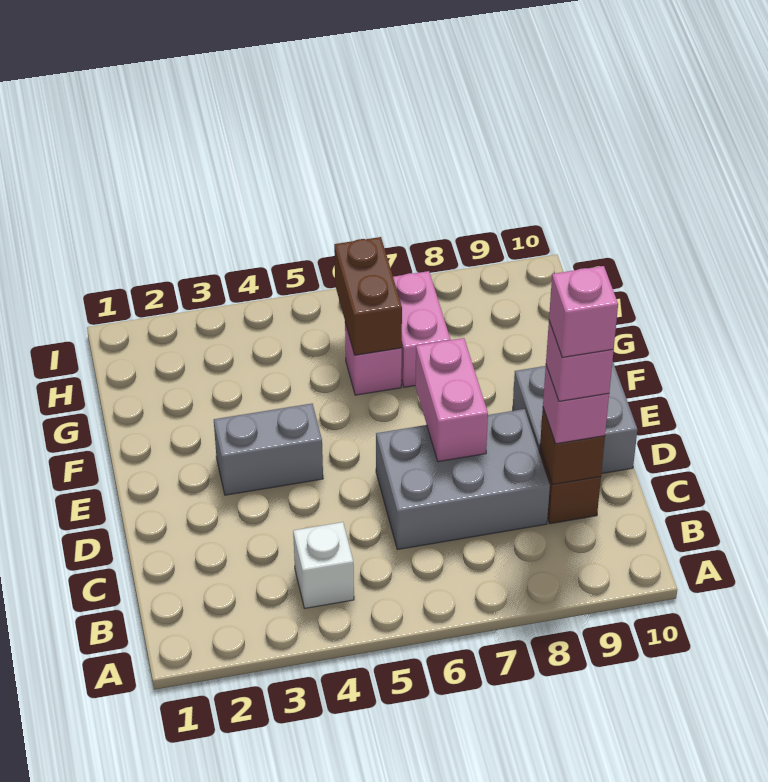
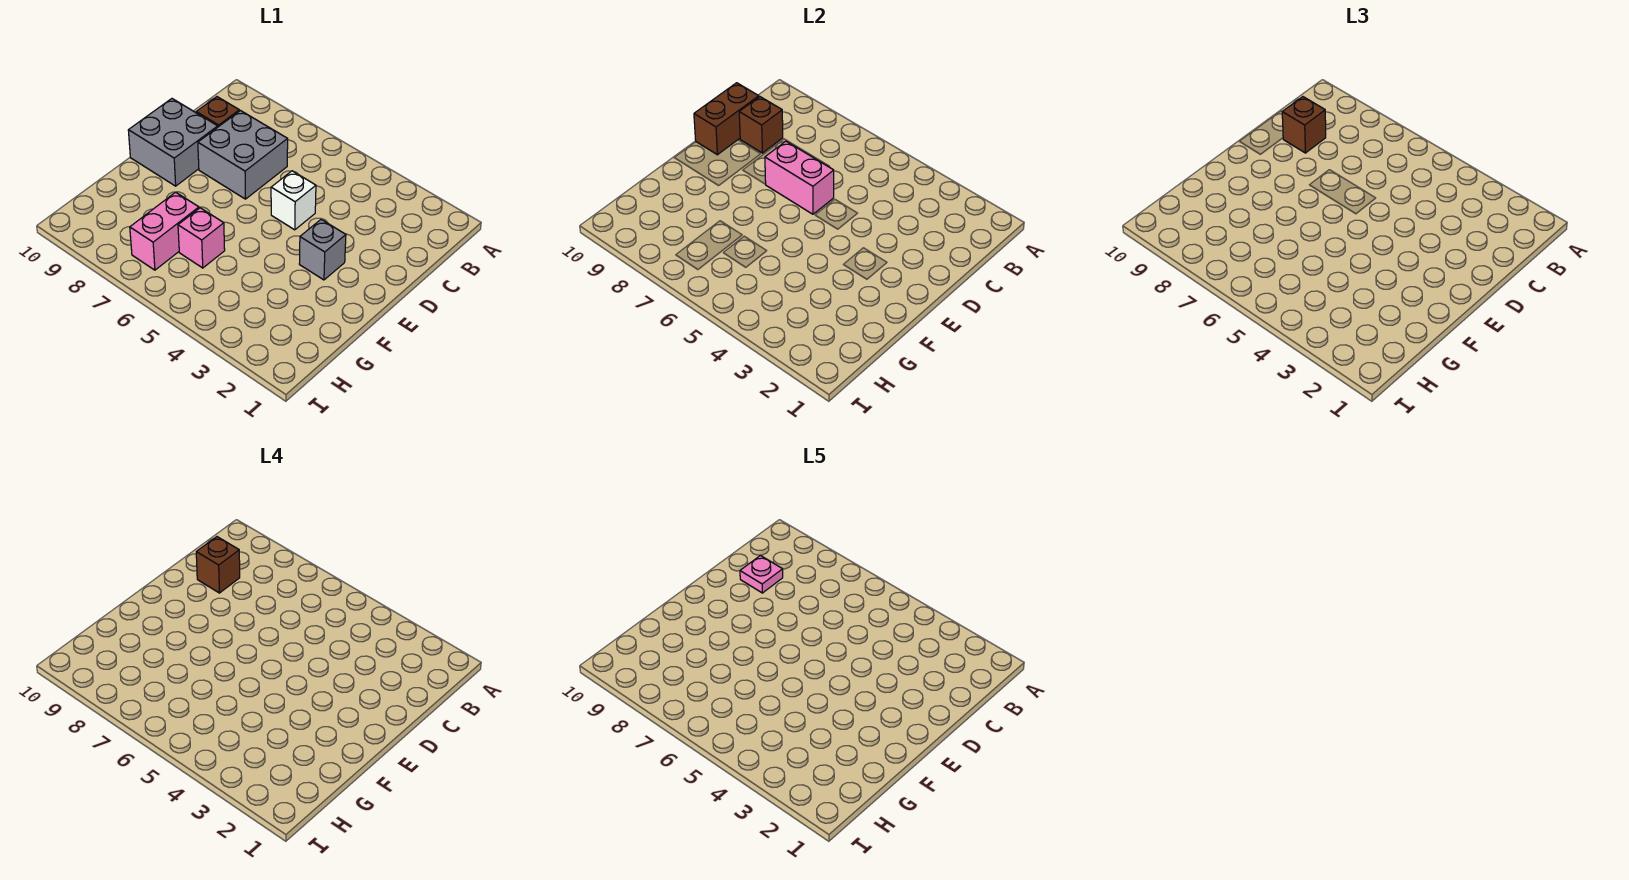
white brick B4 level 1 -> white brick D5 level 1
grey brick C6:D8 level 1 -> grey brick C7:D8 level 1
pink brick C9 level 3 -> brown brick C9 level 3
pink brick C9 level 4 -> brown brick C9 level 4
pink brick C9 level 5 -> pink plate C9 level 5
pink brick D7:E7 level 2 -> pink brick D6:D7 level 2
grey brick E3:E4 level 1 -> grey brick E3 level 1
brown brick G6:H6 level 2 -> brown brick C10:D10 level 2

